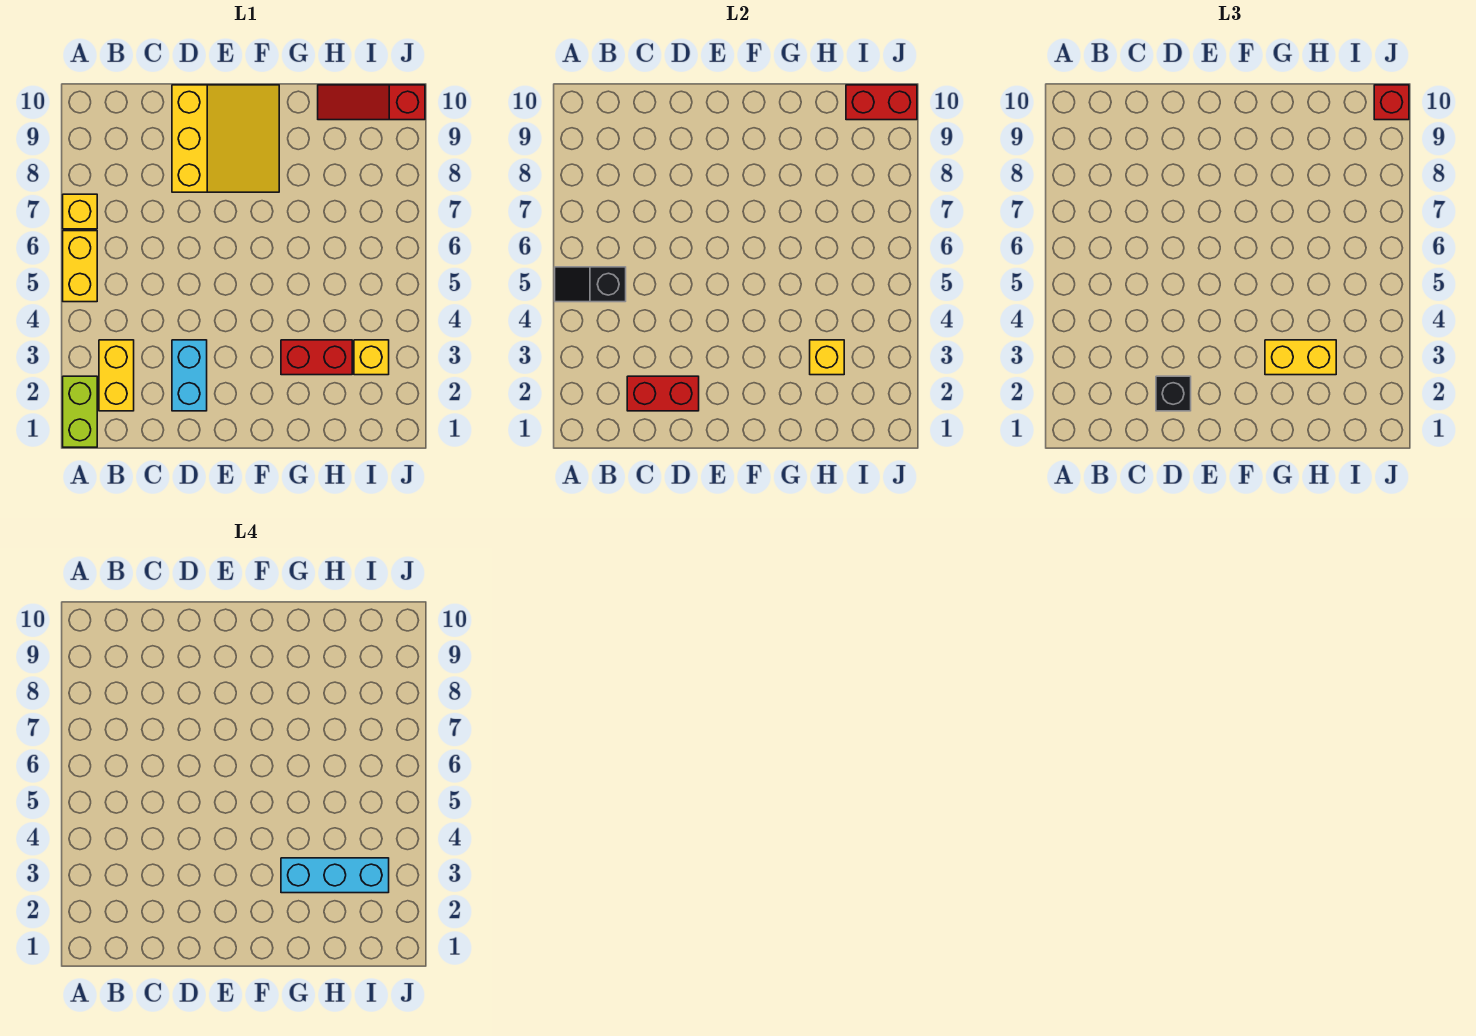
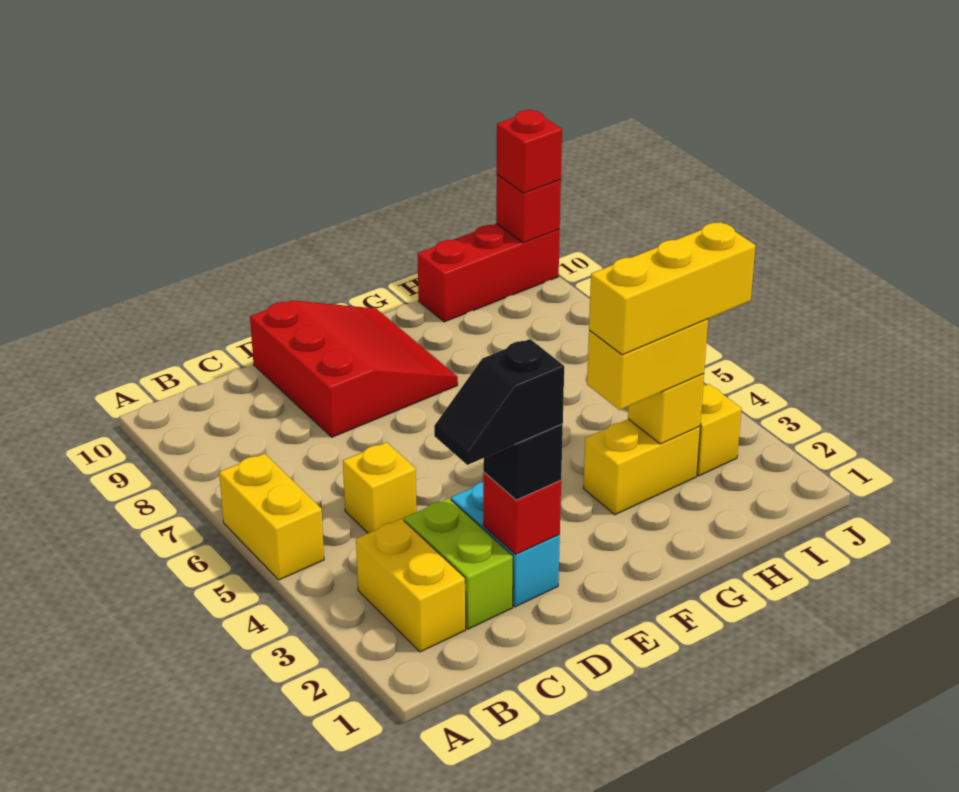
lime brick A1:A2 level 1 -> lime brick C2:C3 level 1
black slope A5:B5 level 2 top B -> black slope C2:D2 level 4 top D
yellow brick A7 level 1 -> yellow brick C5 level 1
red brick C2:D2 level 2 -> red brick D2 level 2
yellow slope D8:F10 level 1 top D -> red slope D8:F10 level 1 top D
red brick G3:H3 level 1 -> yellow brick G3:H3 level 1
cyan brick G3:I3 level 4 -> yellow brick G3:I3 level 4
red slope H10:J10 level 1 top J -> red brick H10:J10 level 1
red brick I10:J10 level 2 -> red brick J10 level 2

